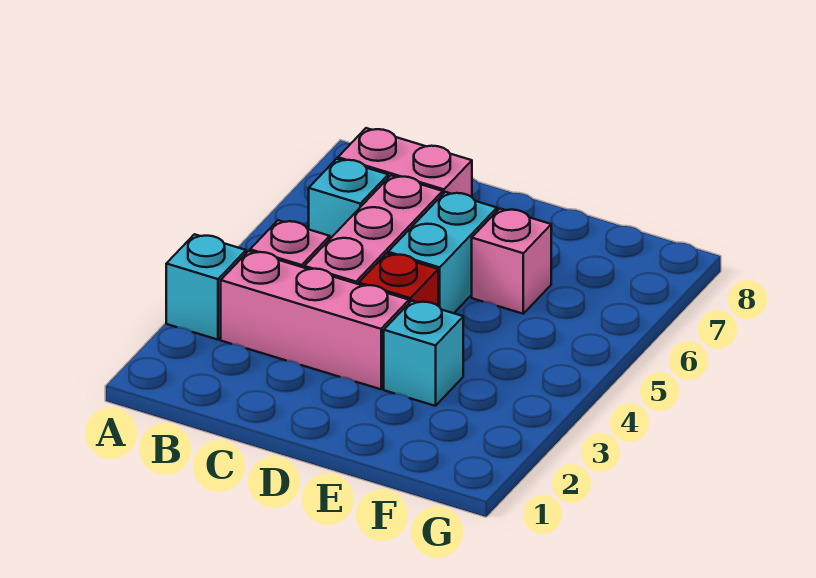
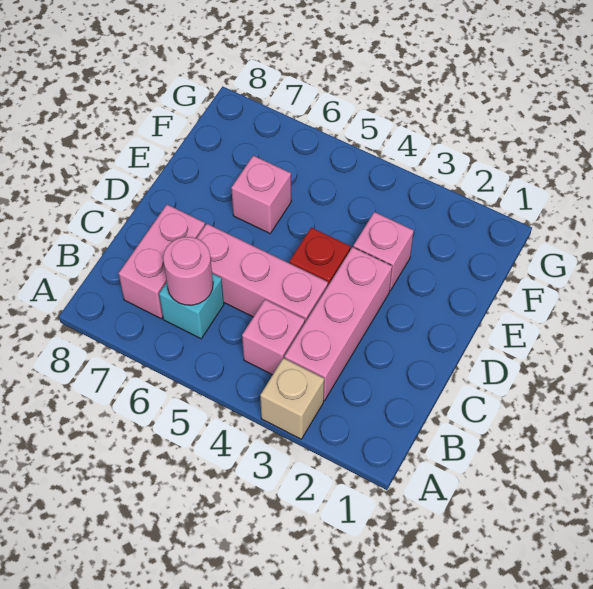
cyan brick A3 level 1 -> tan brick A3 level 1
none -> pink round brick B6 level 2
cyan brick D5:D6 level 1 -> none
cyan brick E3 level 1 -> pink brick E3 level 1

